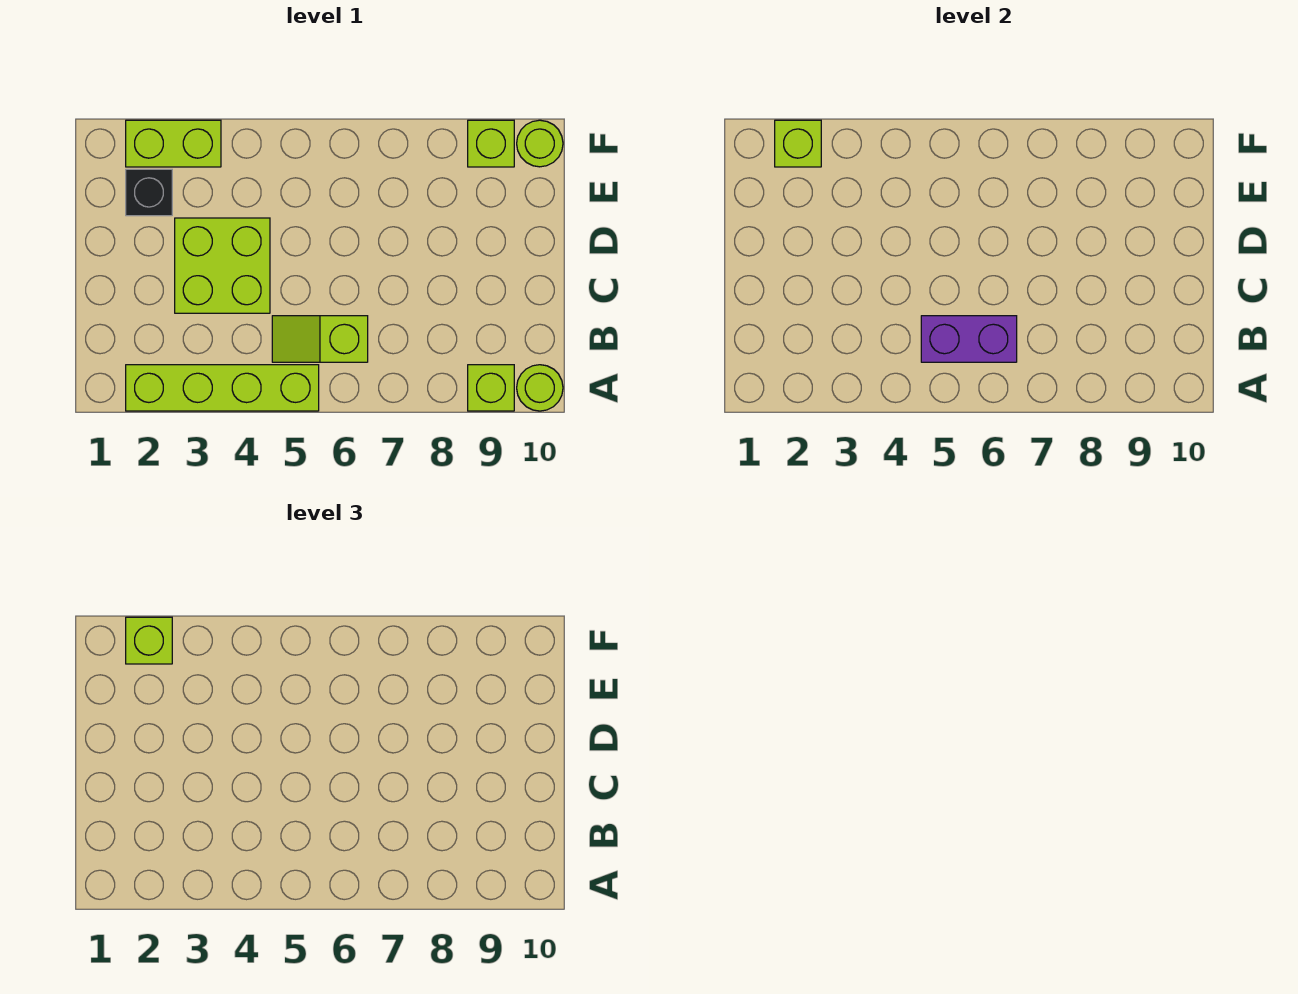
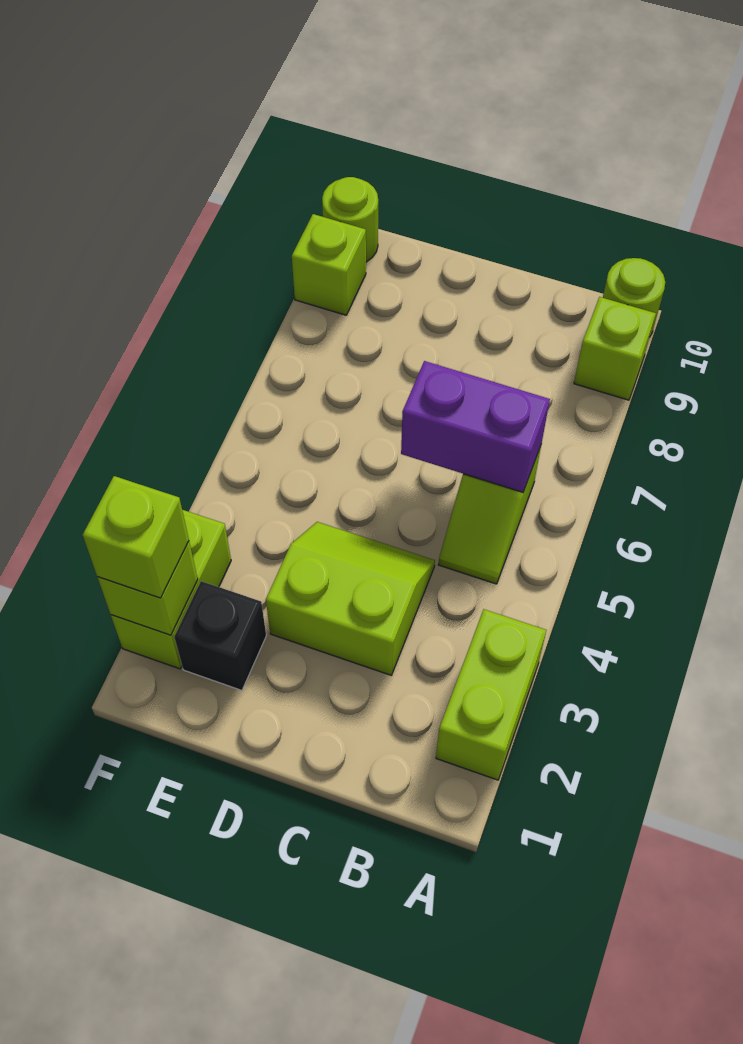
lime brick A2:A5 level 1 -> lime brick A2:A3 level 1
purple brick B5:B6 level 2 -> purple brick B6:C6 level 2
lime brick C3:D4 level 1 -> lime slope C3:D4 level 1 top 3

